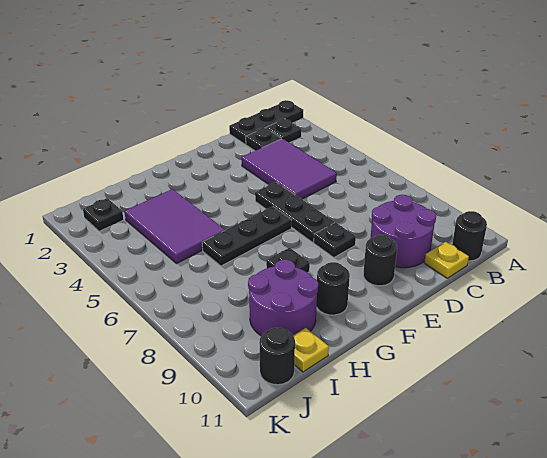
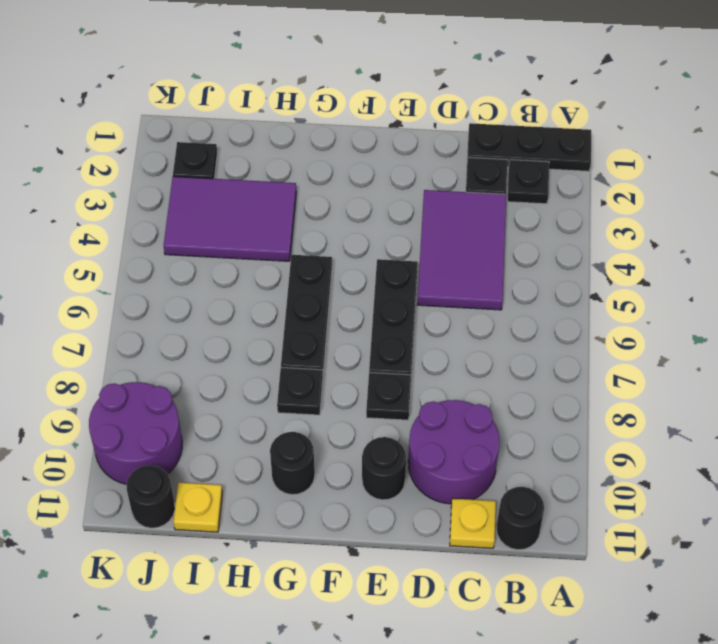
black plate F6:H6 level 1 -> black plate G5:G7 level 1
purple tile H3:I5 level 1 -> purple tile H3:J4 level 1
purple round brick H9:I10 level 1 -> purple round brick J9:K10 level 1

